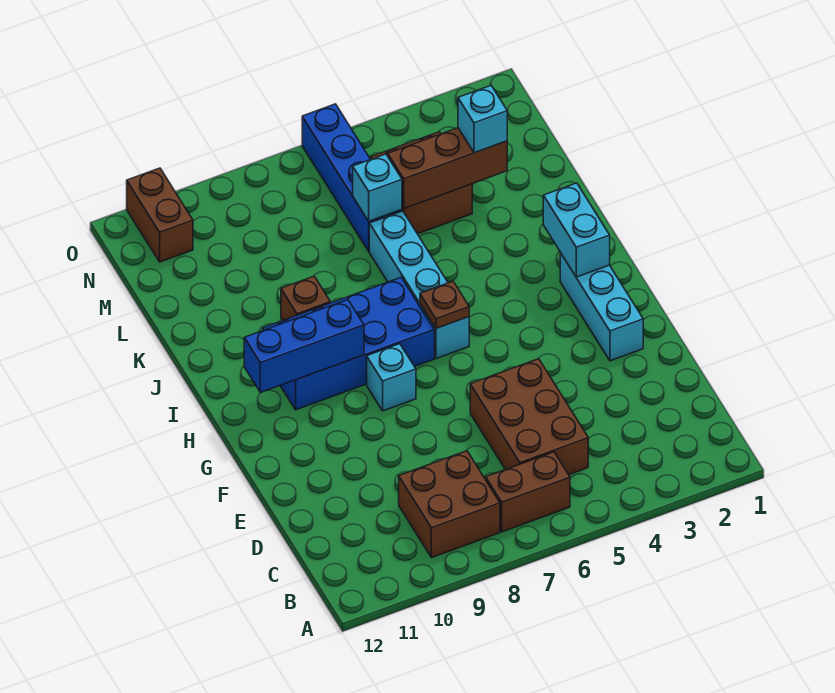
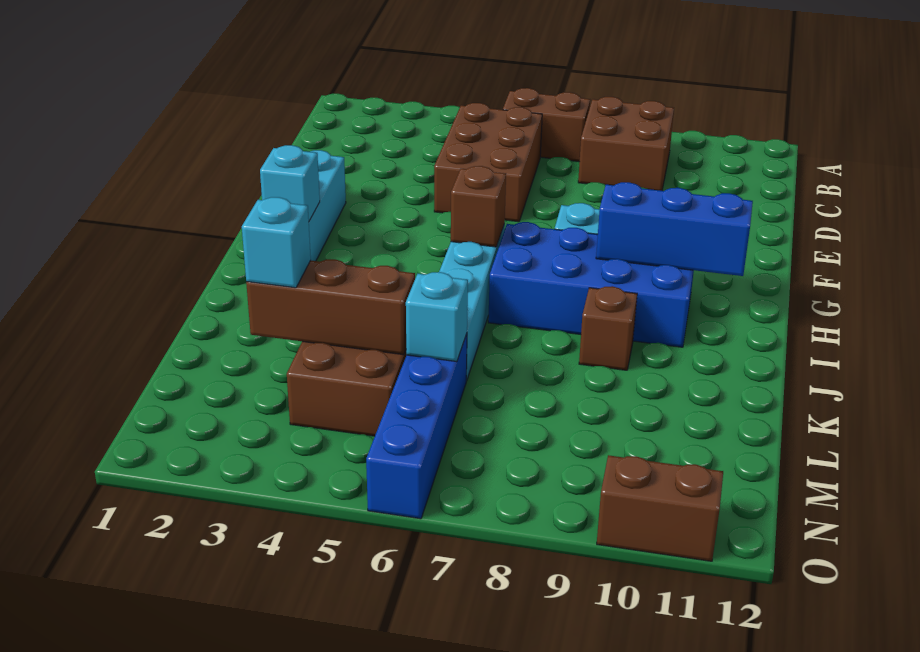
cyan brick H2:I2 level 2 -> cyan brick H2 level 2
brown plate H6 level 2 -> brown brick H6 level 2
brown brick N11:O11 level 1 -> brown brick O10:O11 level 1

